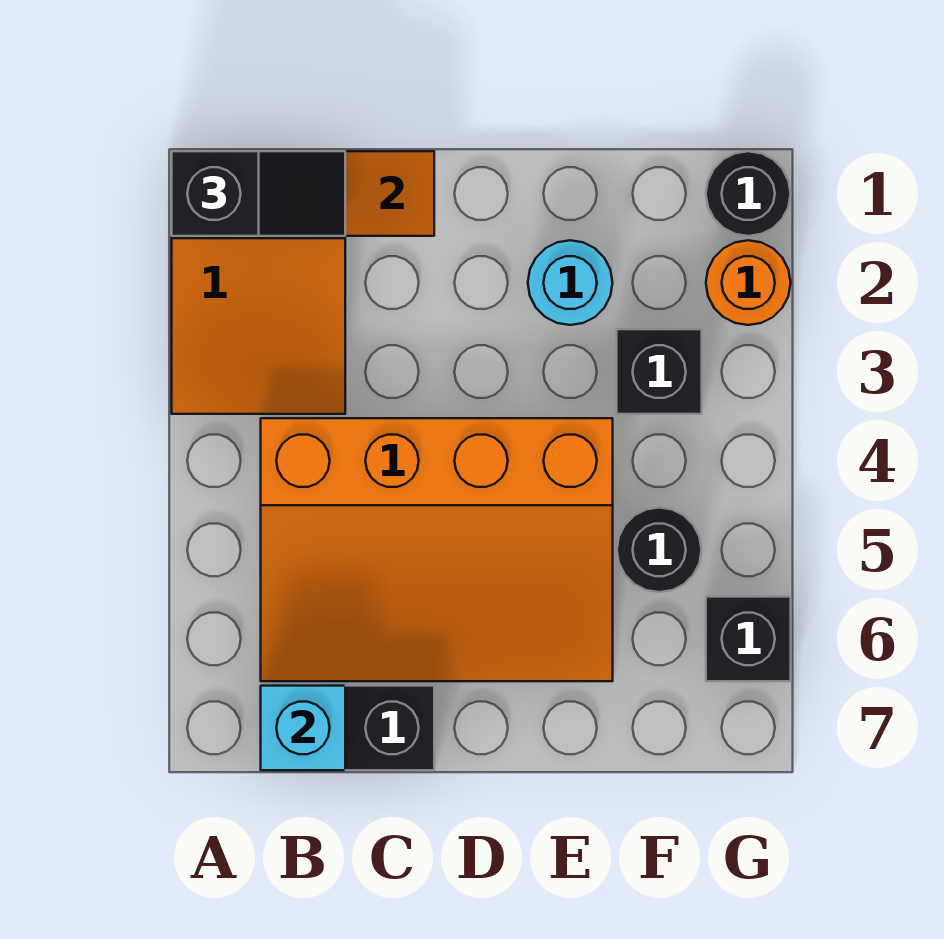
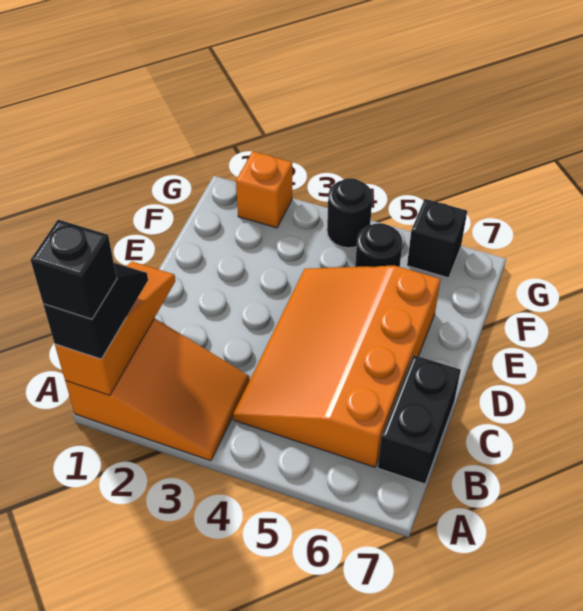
orange slope B4:E6 level 1 top 4 -> orange slope B4:E6 level 1 top 6
cyan brick B7 level 2 -> none
cyan round brick E2 level 1 -> none
black brick F3 level 1 -> black brick A1 level 4
black round brick G1 level 1 -> black round brick G4 level 1
orange round brick G2 level 1 -> orange brick G2 level 1

